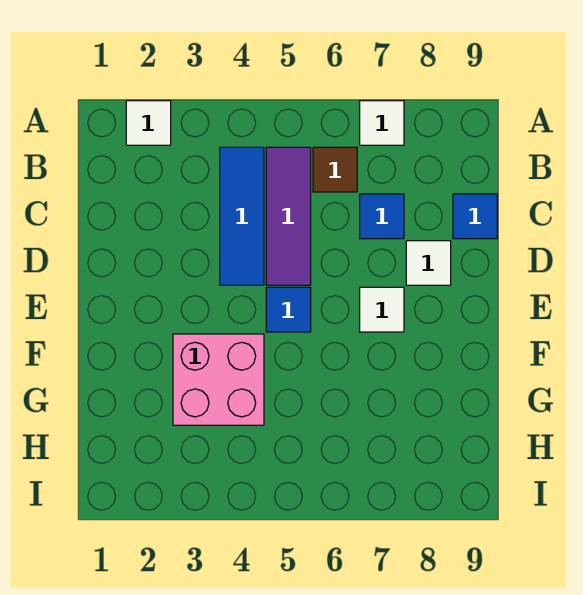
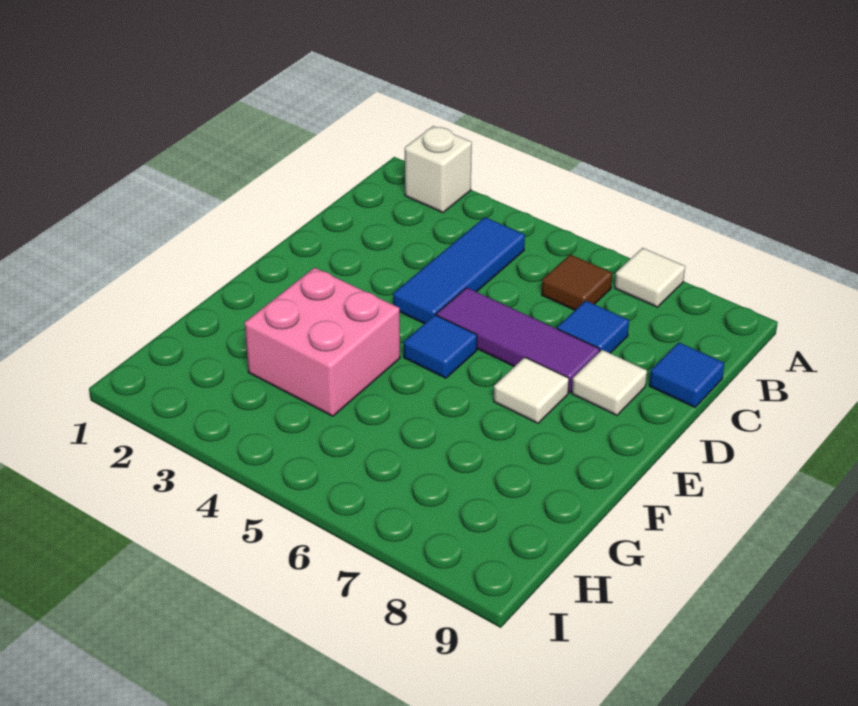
white tile A2 level 1 -> white brick A2 level 1
purple tile B5:D5 level 1 -> purple tile D5:D7 level 1

